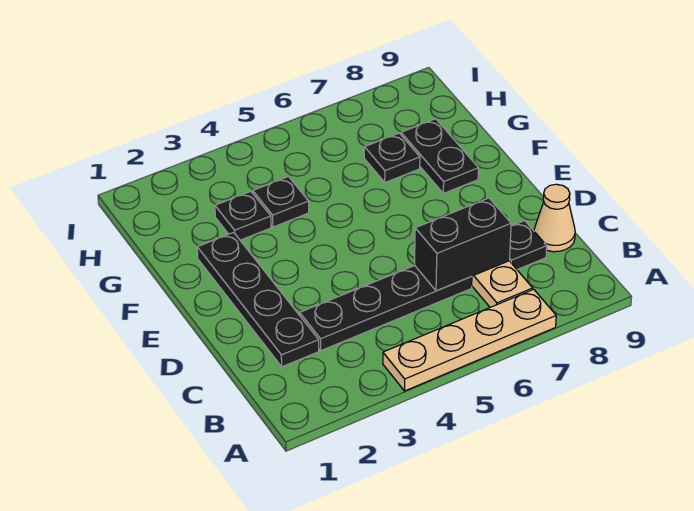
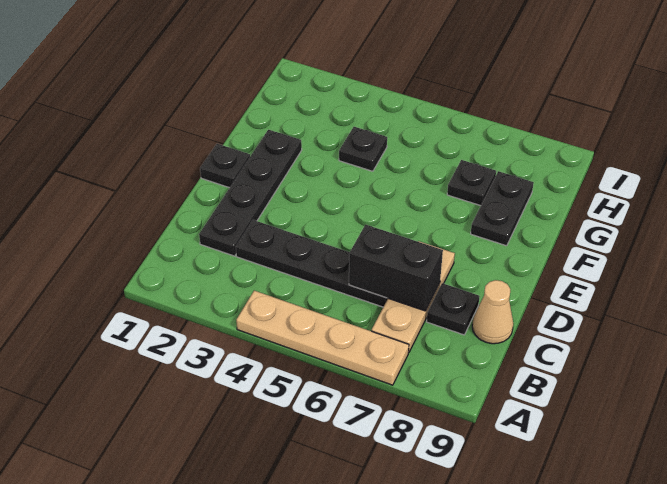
black plate G3 level 1 -> black plate E1 level 1

